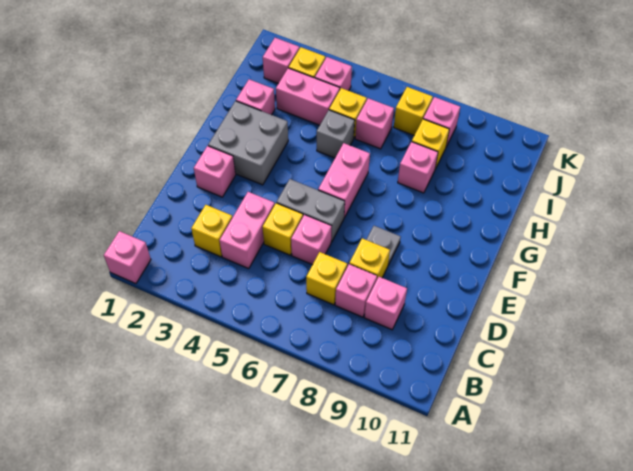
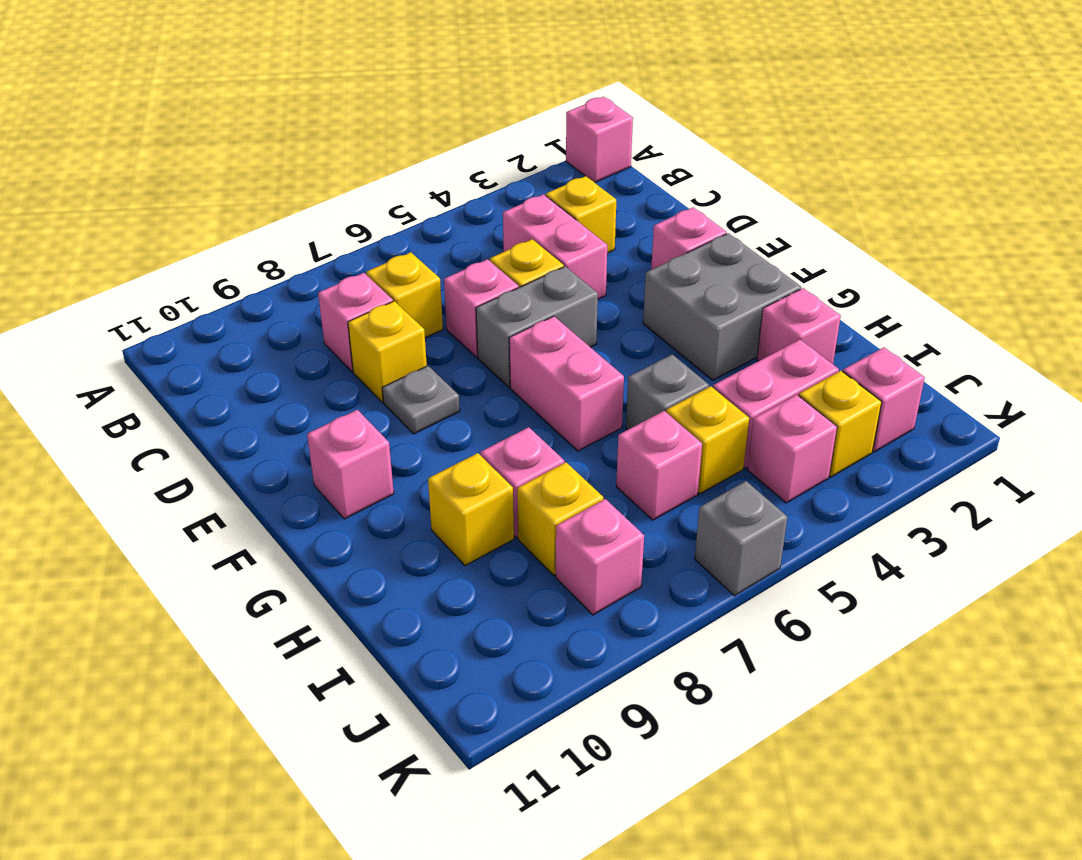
pink brick C9 level 1 -> pink brick F10 level 1
yellow brick J7 level 1 -> yellow brick H9 level 1
none -> grey brick K6 level 1

